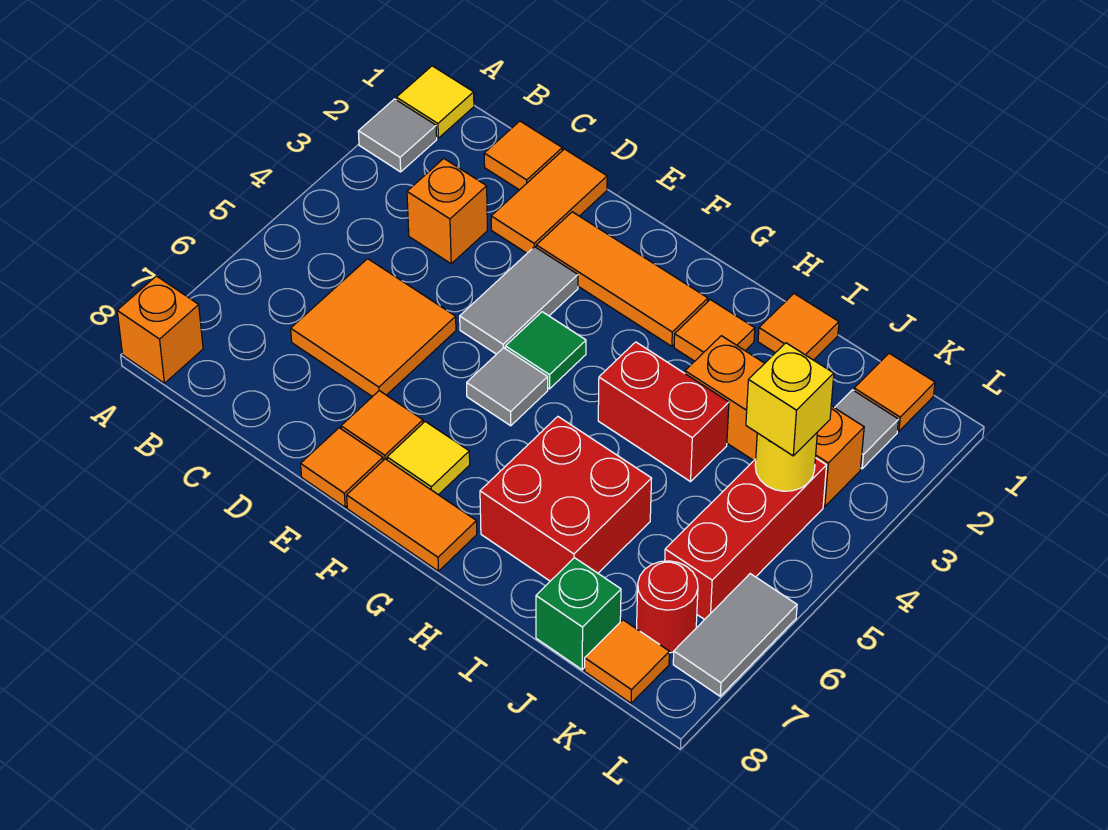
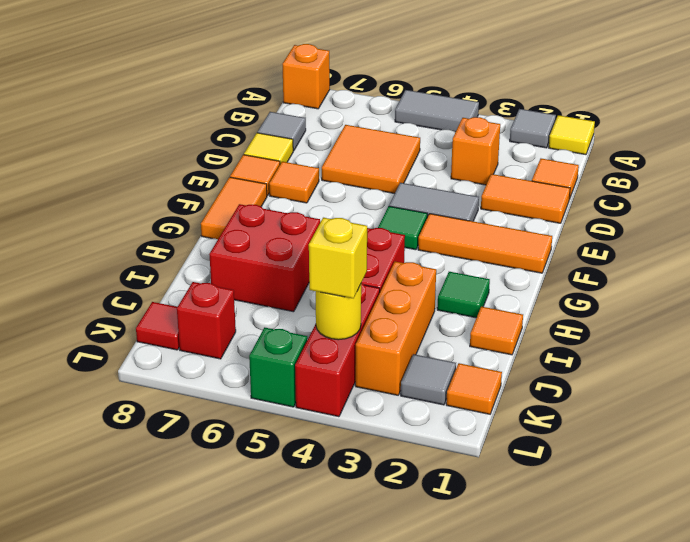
orange tile E2:G2 level 1 -> orange tile F1:F3 level 1
grey tile F5 level 1 -> grey tile C8 level 1
yellow tile F7 level 1 -> yellow tile D8 level 1
orange tile H2 level 1 -> green tile H2 level 1
green brick J8 level 1 -> green brick L5 level 1
red brick K4:K6 level 1 -> red brick J4:L4 level 1
red round brick K7 level 1 -> red brick K7 level 1
orange tile K8 level 1 -> red tile K8 level 1
grey tile L6:L7 level 1 -> grey tile A4:A5 level 1

